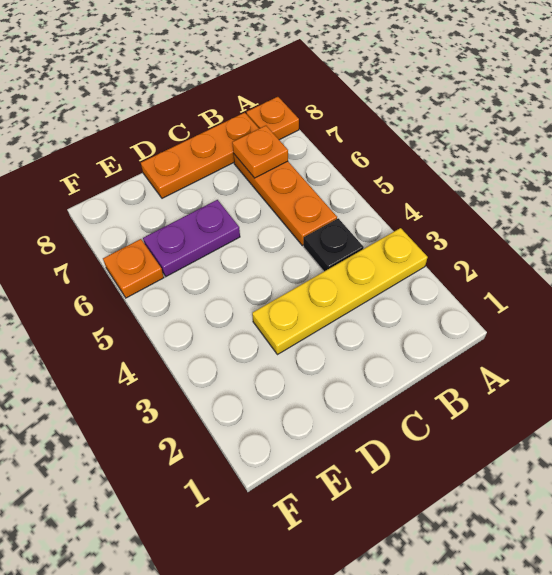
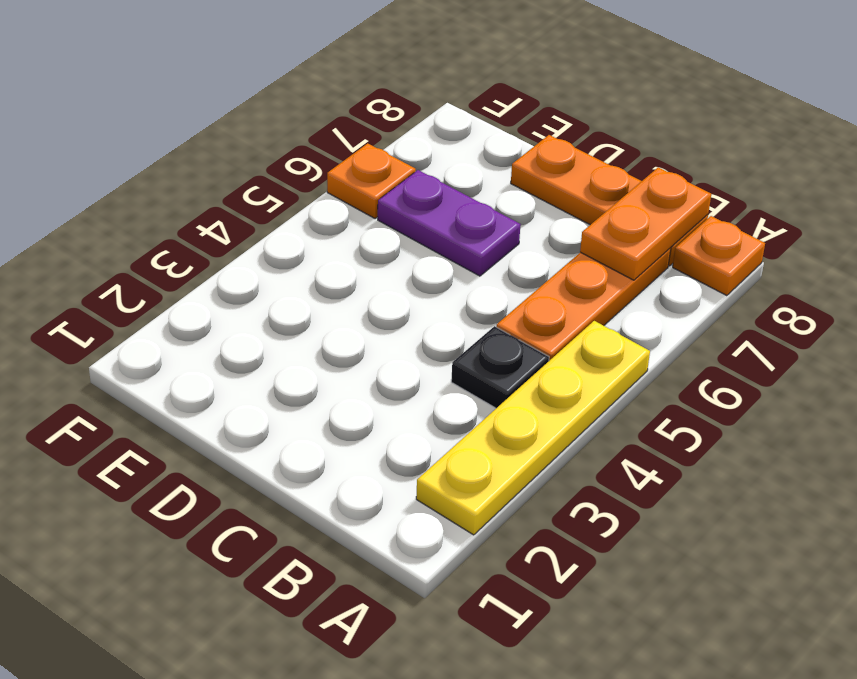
yellow plate A3:D3 level 1 -> yellow plate A2:A5 level 1
orange plate B7 level 2 -> orange plate B7:B8 level 2

